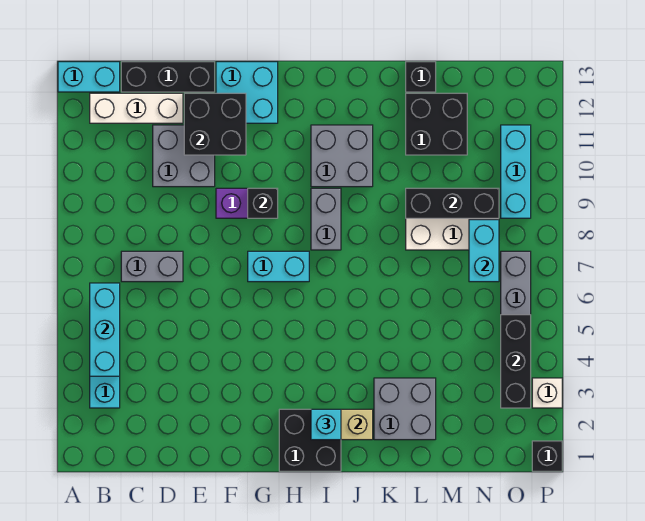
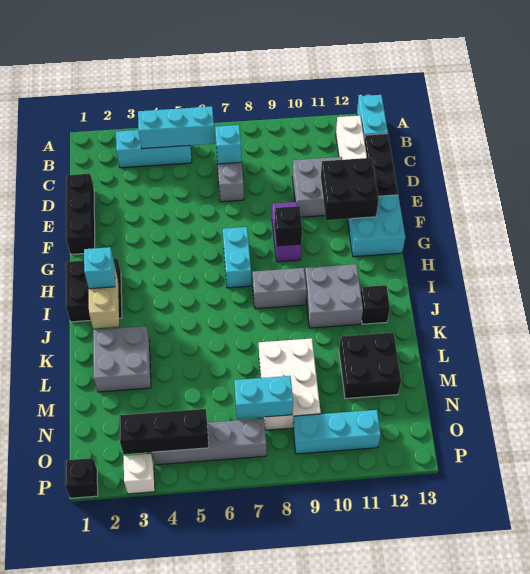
none -> cyan brick C7 level 2
black brick L9:N9 level 2 -> black brick D1:F1 level 1
black brick L13 level 1 -> black brick J12 level 1

